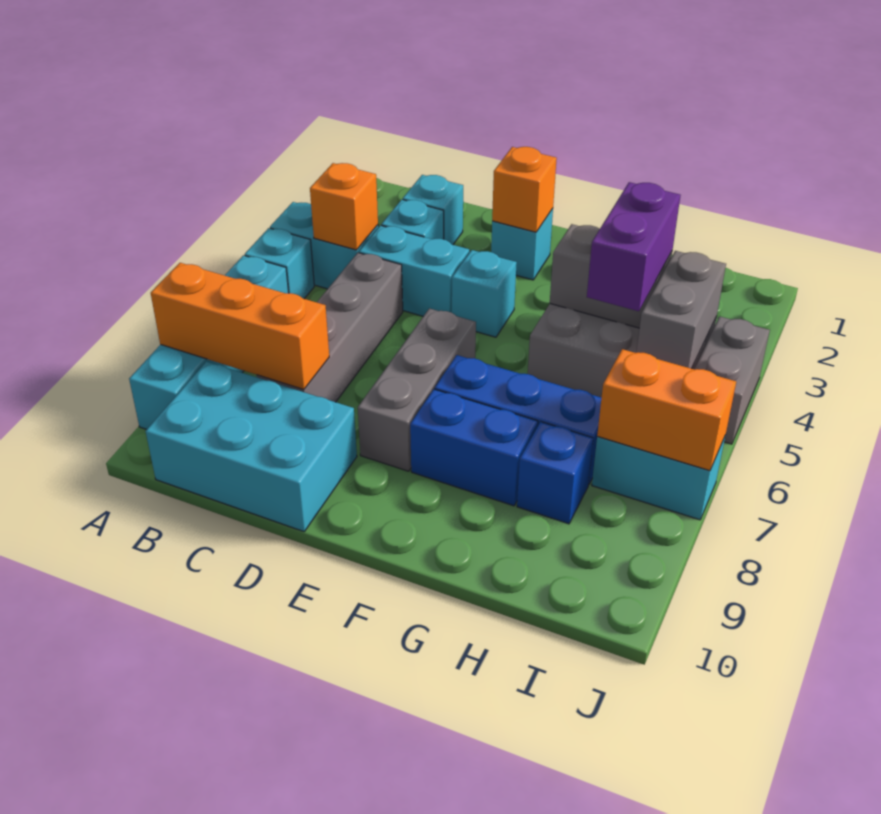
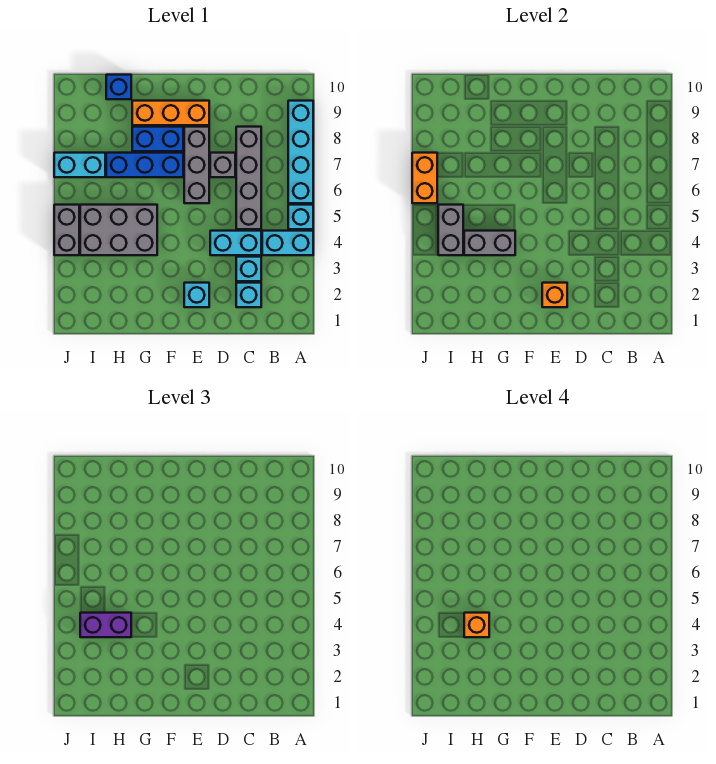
orange brick A8:C8 level 2 -> orange brick E9:G9 level 1
orange brick B4 level 2 -> orange brick H4 level 4
cyan brick B9:D10 level 1 -> none
none -> grey brick D7 level 1
cyan brick E4 level 1 -> none
purple brick H4:H5 level 3 -> purple brick H4:I4 level 3
blue brick H8 level 1 -> blue brick H10 level 1
orange brick I7:J7 level 2 -> orange brick J6:J7 level 2

